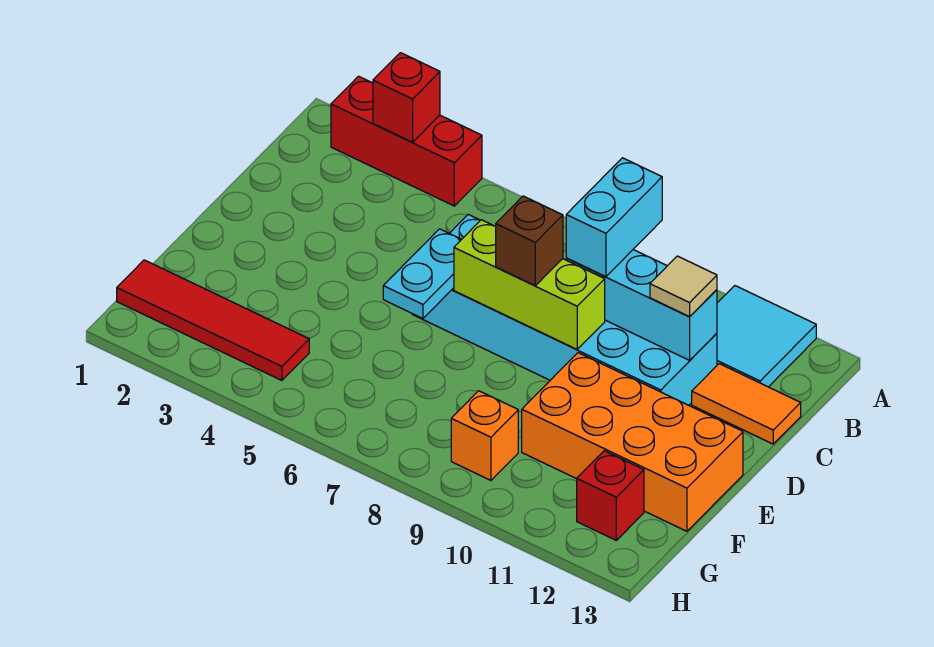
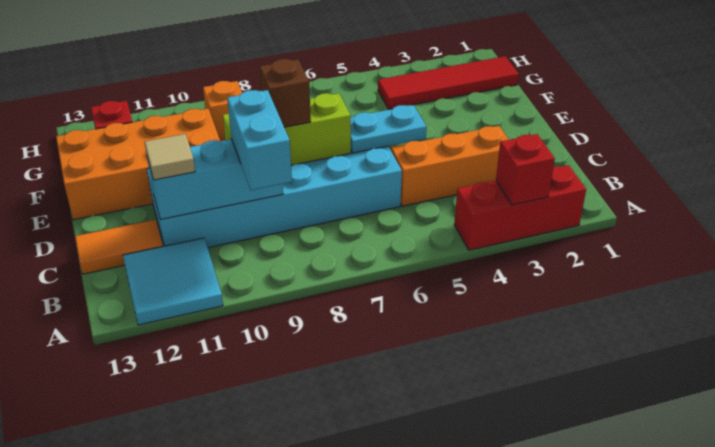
none -> orange brick C3:C5 level 1
cyan plate D6:E6 level 2 -> cyan plate D5:D6 level 2

